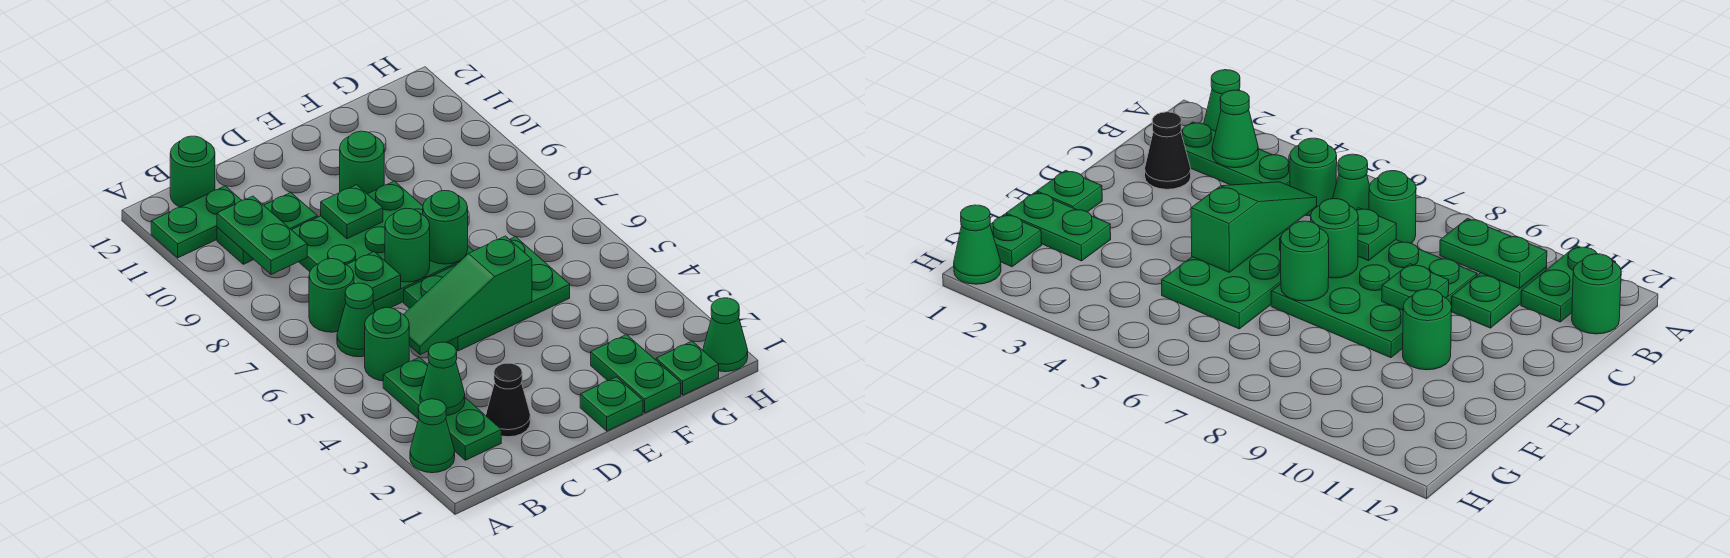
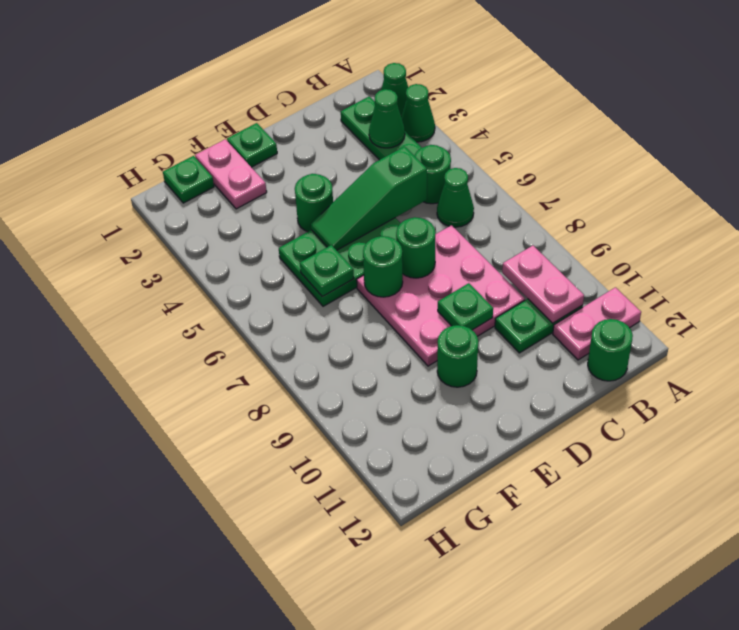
green plate A11:B11 level 1 -> pink plate A11:B11 level 1
green round brick B7 level 1 -> green round brick E4 level 1
green plate B9:B10 level 2 -> pink plate B9:B10 level 2
black cone C2 level 1 -> none
green slope C5:E5 level 2 top E -> green slope C5:E5 level 2 top C
green plate C7:E9 level 1 -> pink plate C7:E9 level 1
green plate C7 level 2 -> green plate F6 level 2
green plate F1:F2 level 1 -> pink plate F1:F2 level 1
green cone H1 level 1 -> green cone A3 level 1

